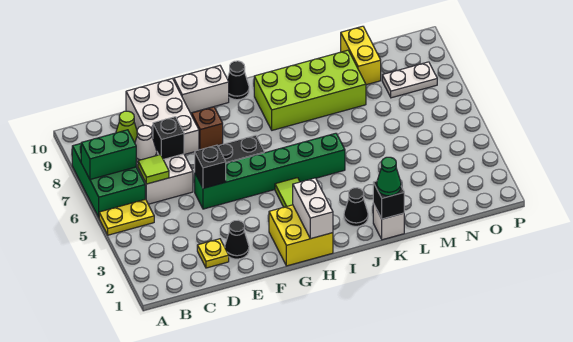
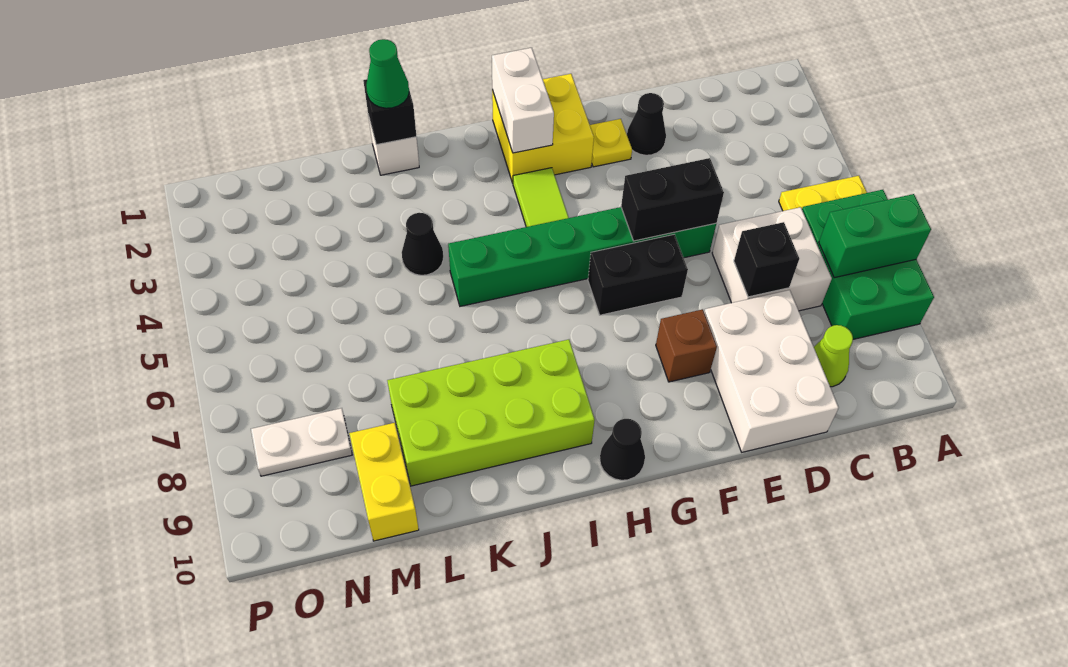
lime tile C6 level 2 -> none
white cone C7 level 2 -> none
yellow plate D2 level 1 -> yellow plate F2 level 1
black brick E5 level 2 -> black brick E5:F5 level 2
white brick F10:G10 level 1 -> none
black cone J2 level 1 -> black cone K4 level 1

